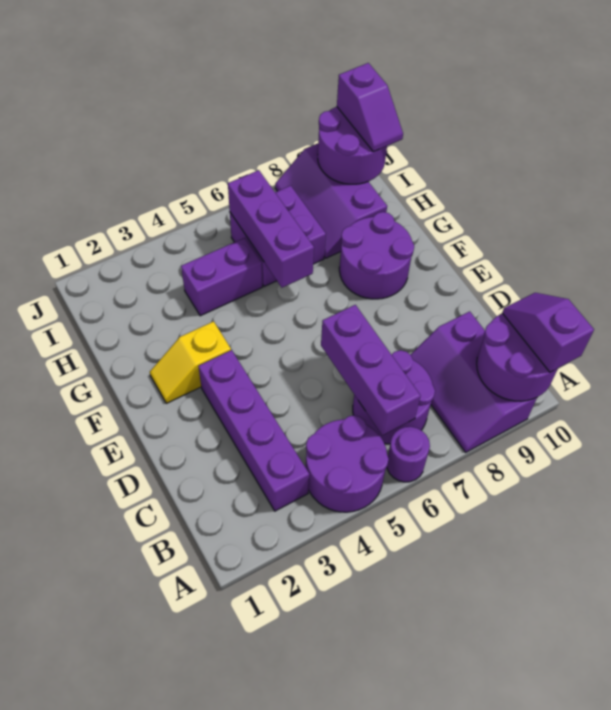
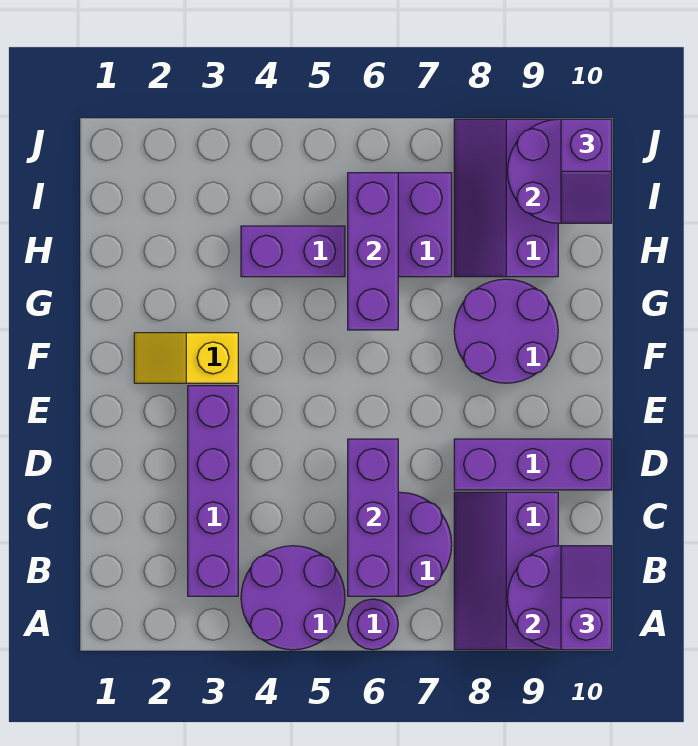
none -> purple brick D8:D10 level 1

